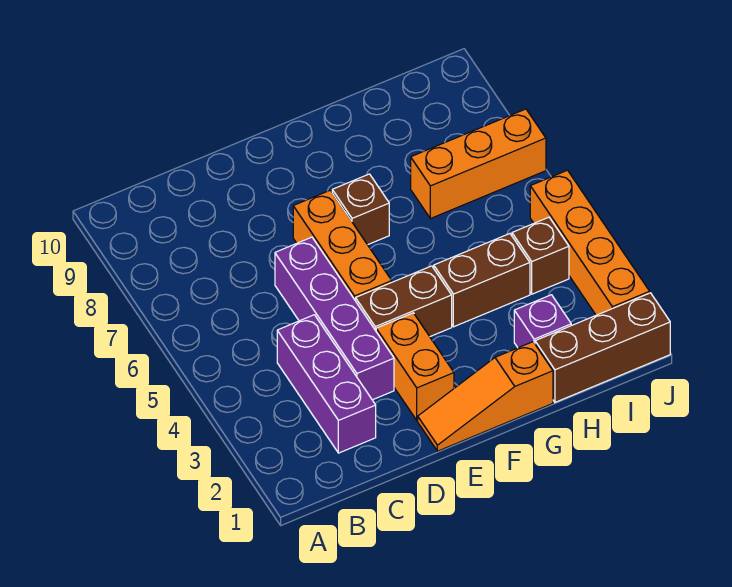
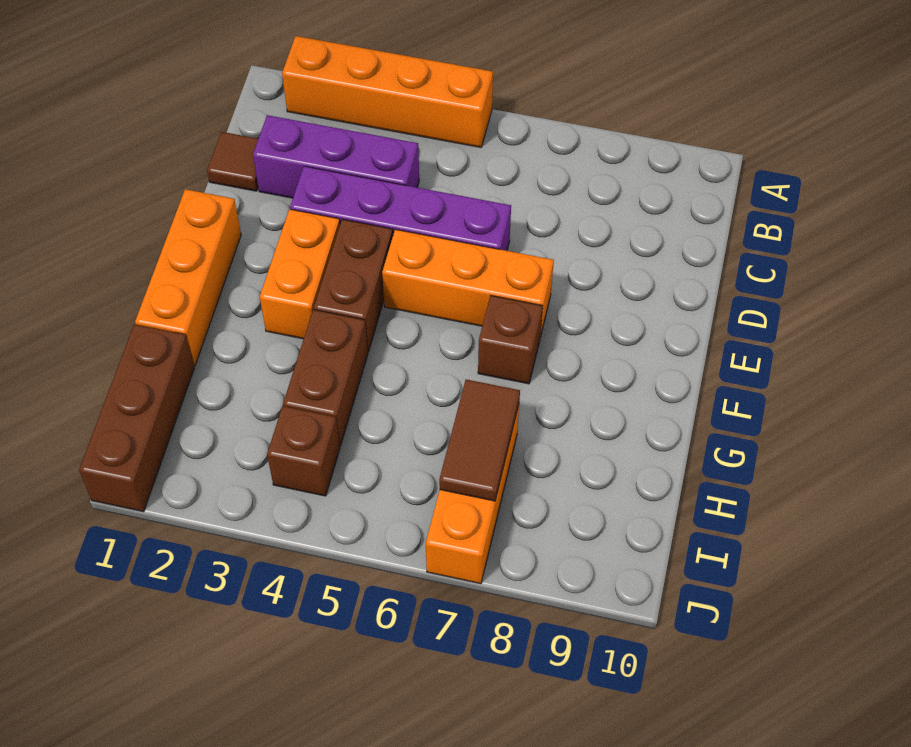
none -> brown tile C1 level 1
orange slope E1:G1 level 1 top G -> orange brick E1:G1 level 1
orange brick E2:E3 level 1 -> orange brick E3:F3 level 1
purple brick H2 level 1 -> none
none -> brown tile H7:I7 level 2
orange brick J2:J5 level 1 -> orange brick A2:A5 level 1

